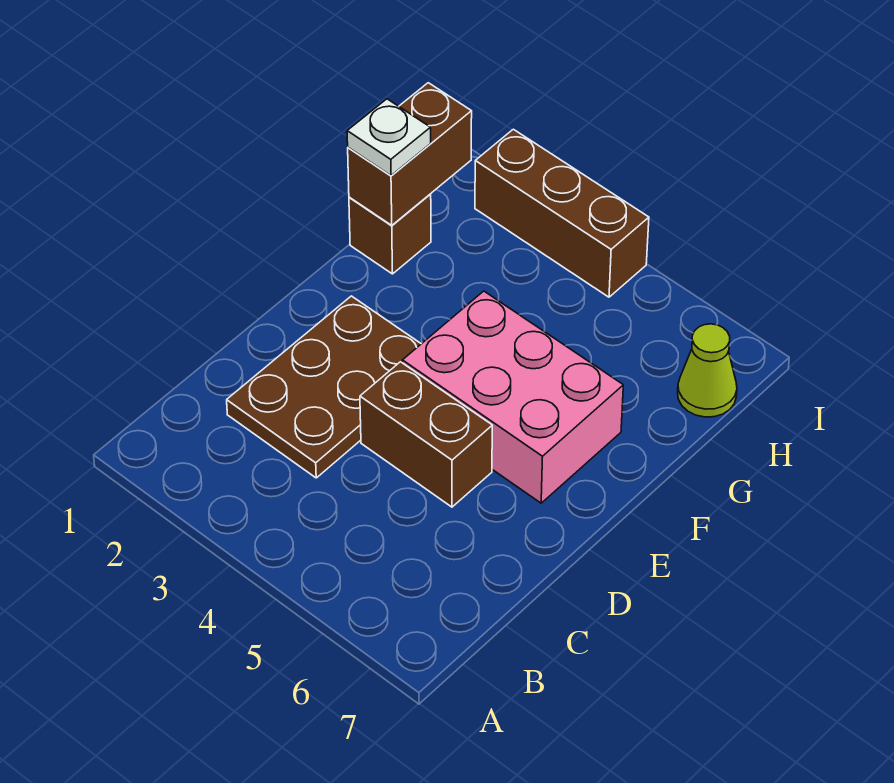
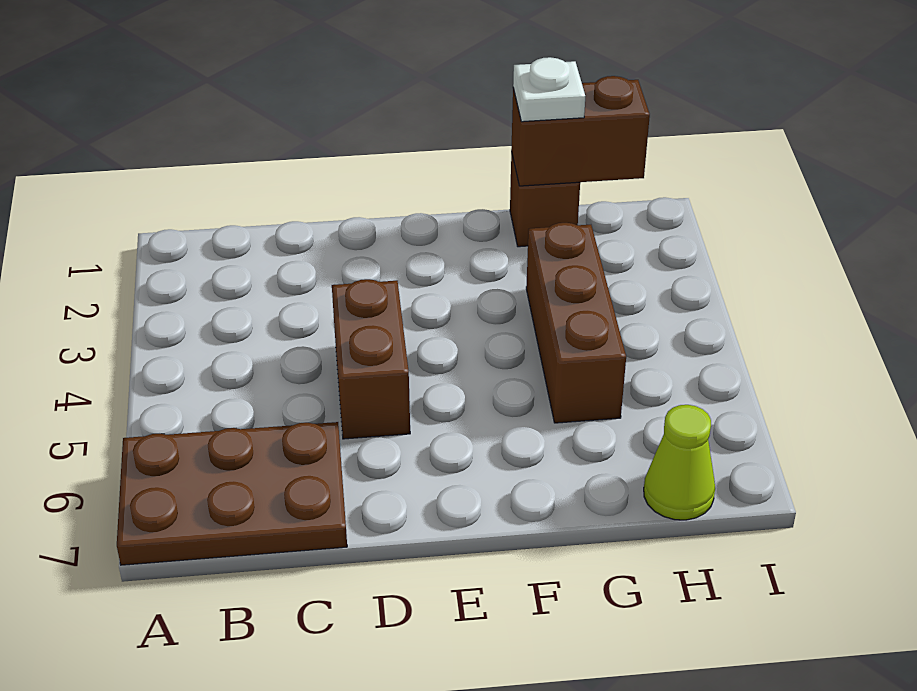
brown plate C2:E3 level 1 -> brown plate A6:C7 level 1
pink brick E4:F6 level 1 -> none
brown brick I2:I4 level 1 -> brown brick G3:G5 level 1

